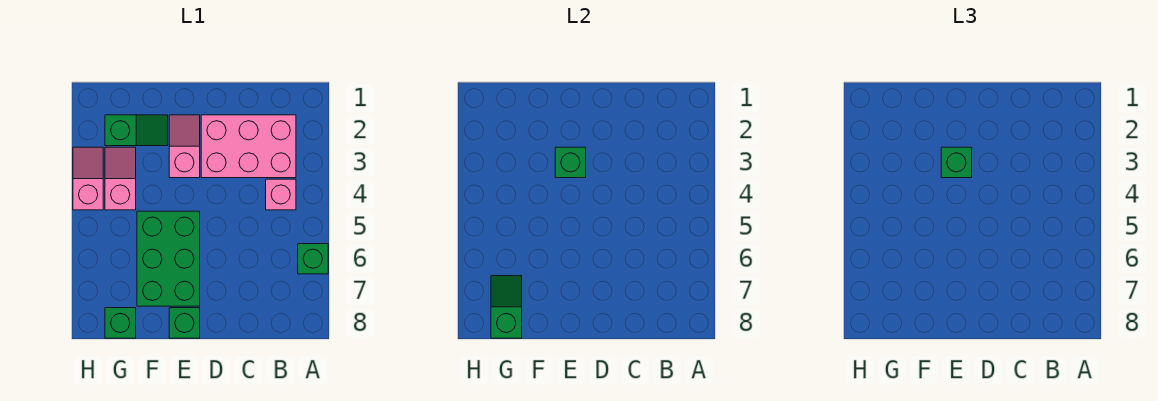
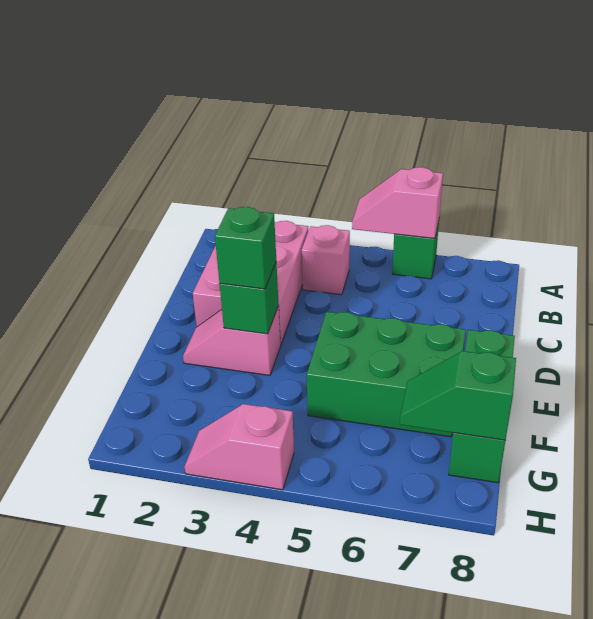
green slope F2:G2 level 1 top G -> none
pink slope G3:G4 level 1 top 4 -> pink slope A5:A6 level 2 top 6

